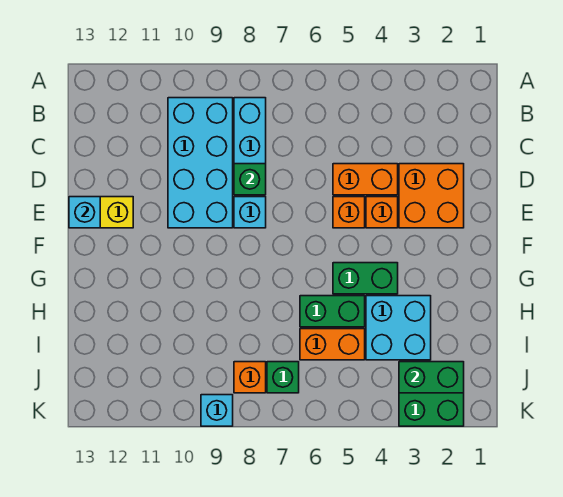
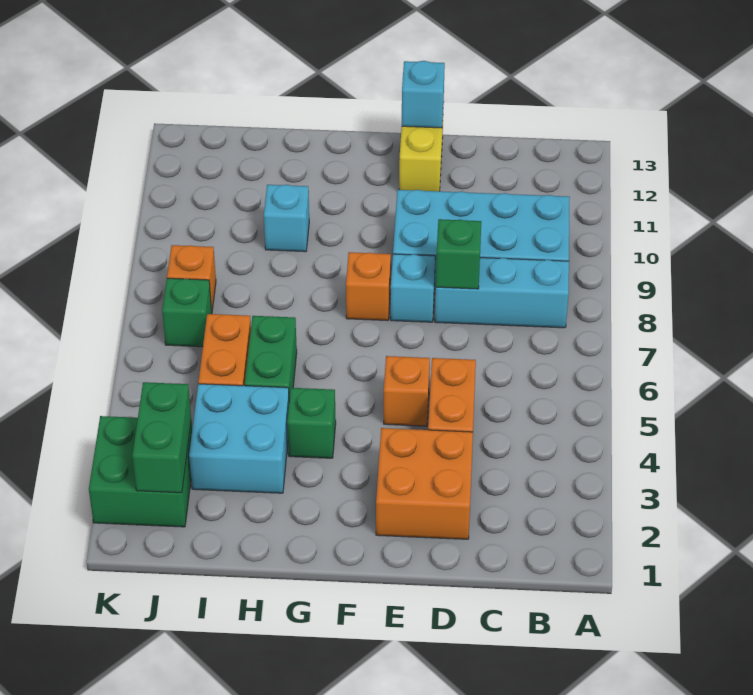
orange brick E4 level 1 -> orange brick F8 level 1
green brick G4:G5 level 1 -> green brick G4 level 1
cyan brick K9 level 1 -> cyan brick H10 level 1

